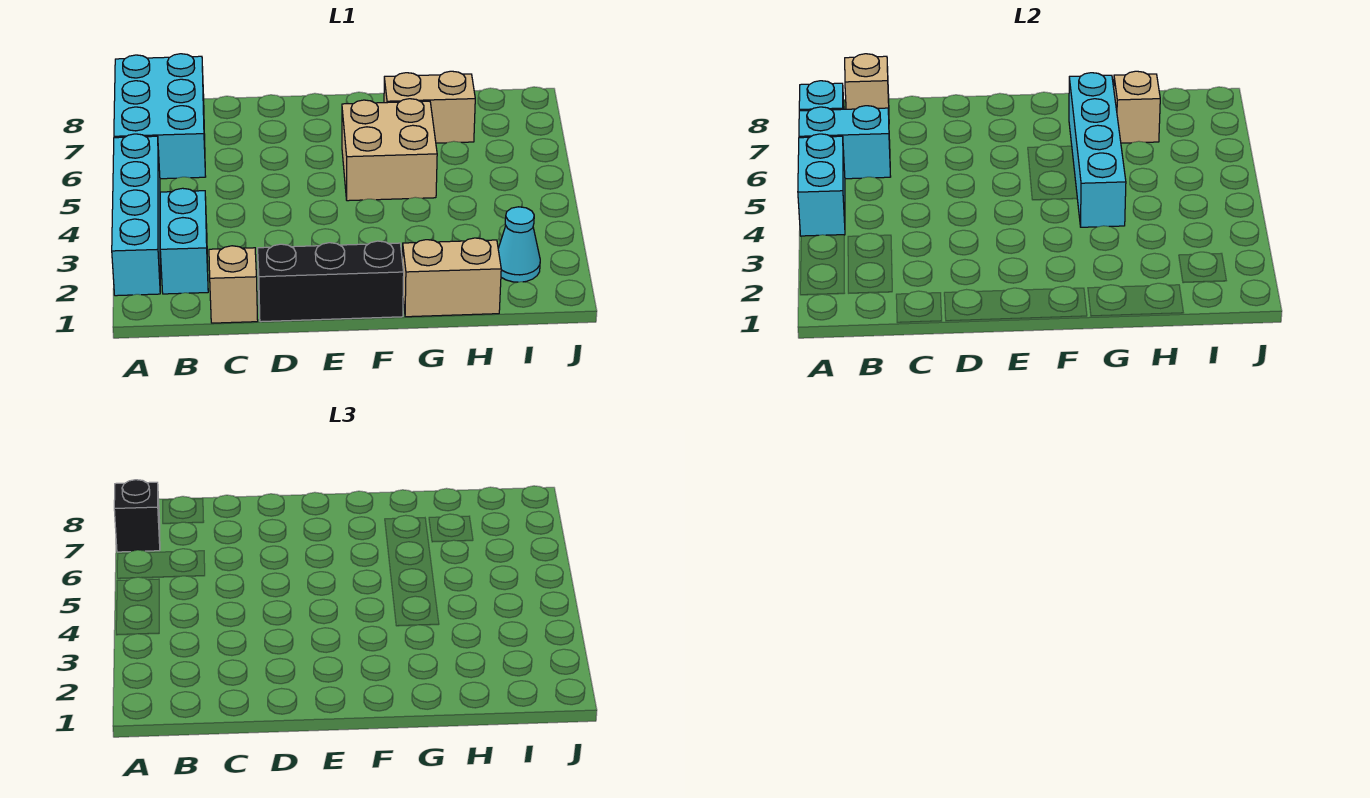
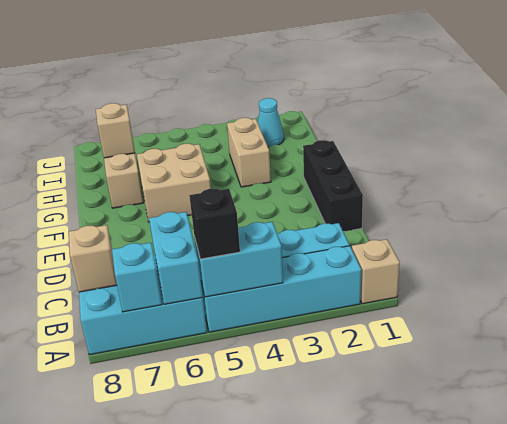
black brick A7 level 3 -> black brick A5 level 3
tan brick C1 level 1 -> tan brick A1 level 1
tan brick G1:H1 level 1 -> tan brick G3:H3 level 1
cyan brick G4:G7 level 2 -> none

